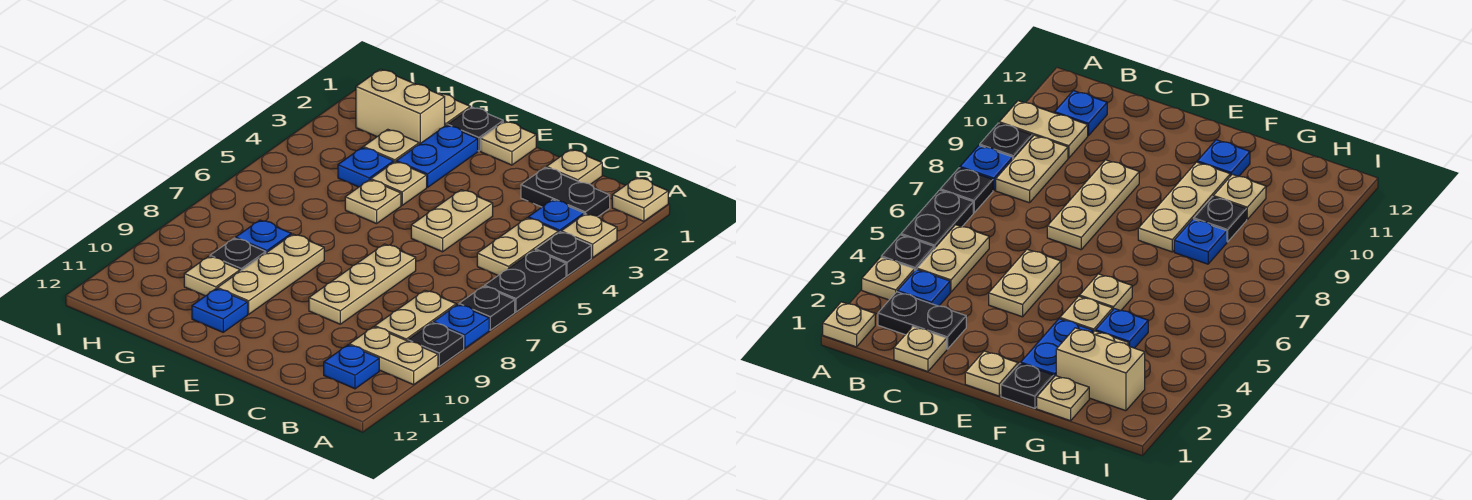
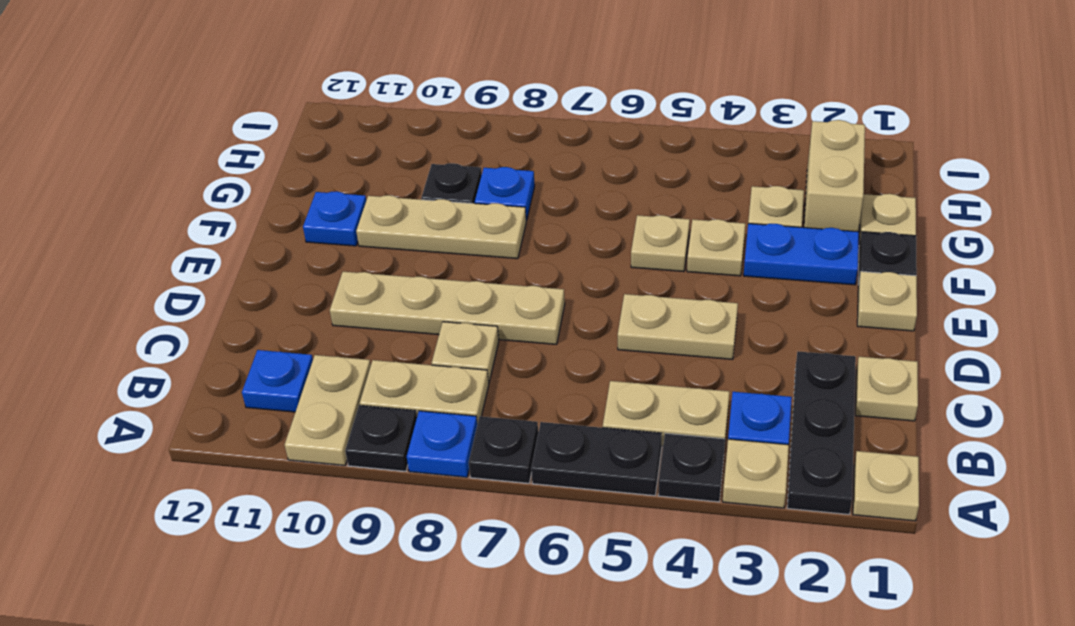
black plate B2:C2 level 1 -> black plate A2:C2 level 1
tan plate D7:D9 level 1 -> tan plate D7:D10 level 1
blue plate G4 level 1 -> none
tan plate G10 level 1 -> tan plate C8 level 1

